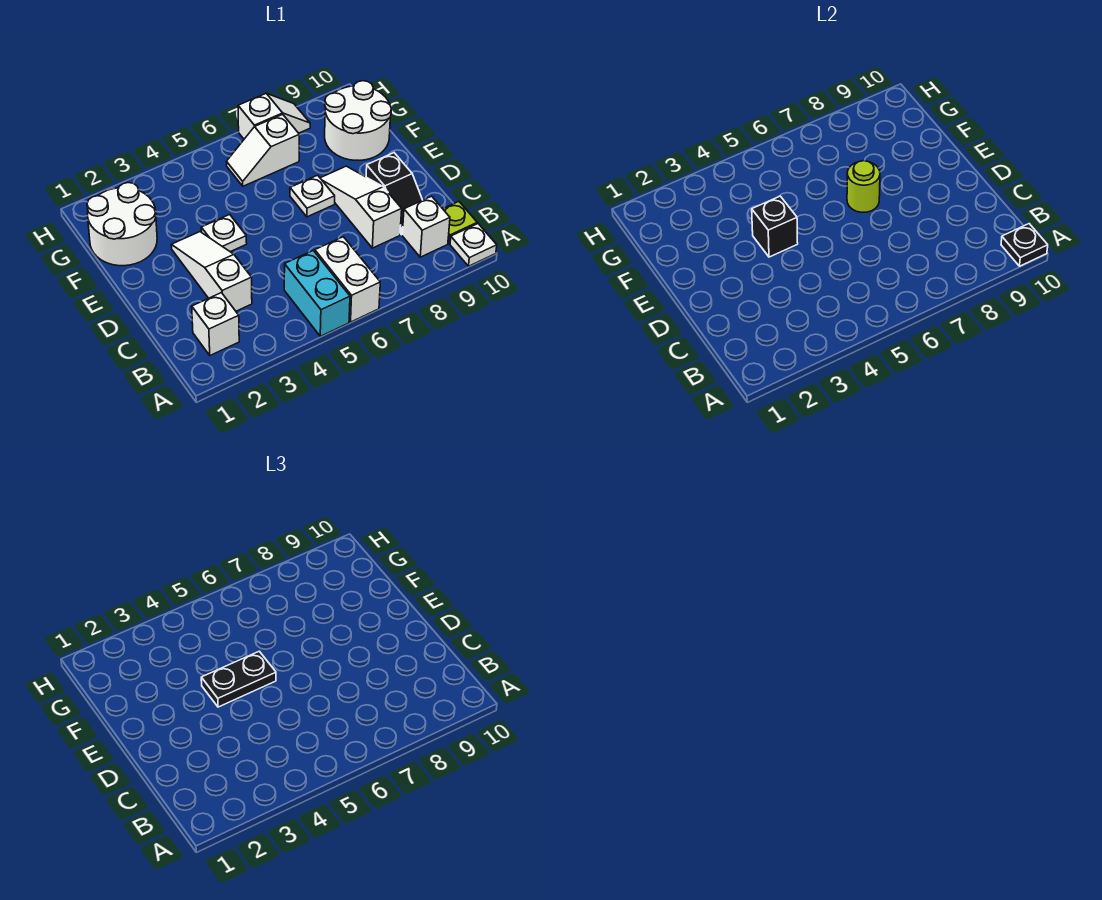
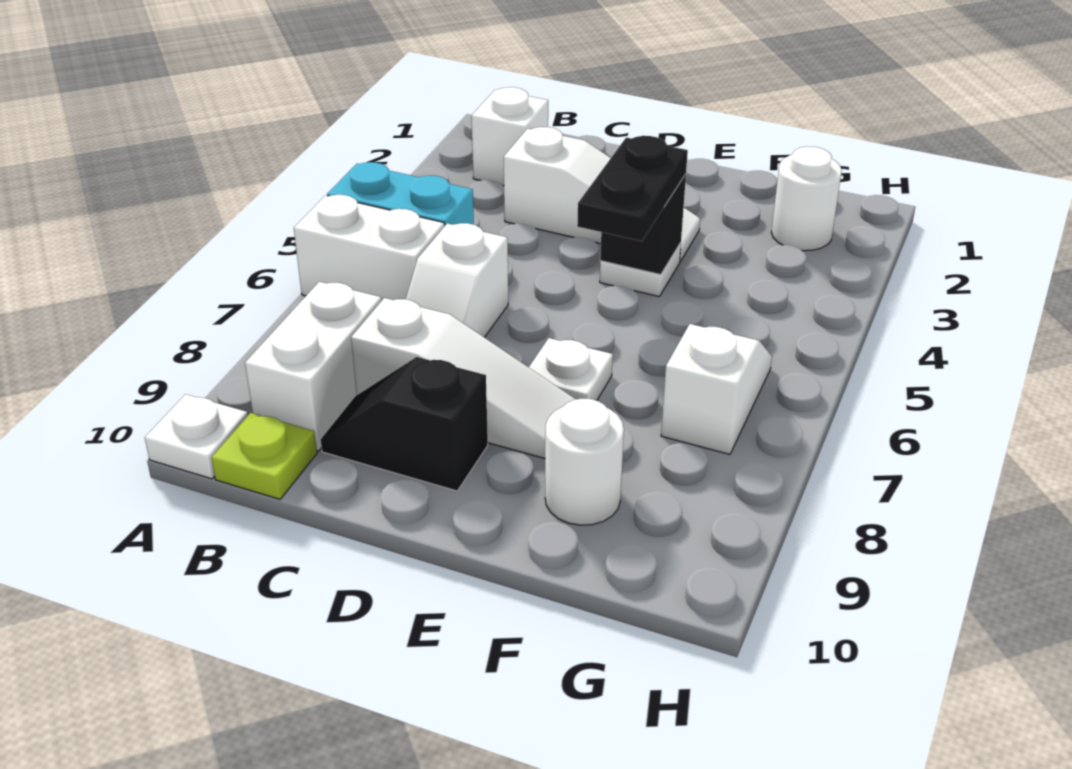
black plate A10 level 2 -> none
white brick B9 level 1 -> white brick B8:B9 level 1
lime round brick E7 level 2 -> none
white round brick F1:G2 level 1 -> white round brick G2 level 1
white round brick F9:G10 level 1 -> white round brick F9 level 1
white slope H7:H8 level 1 top 7 -> white slope C6:C7 level 1 top 6

